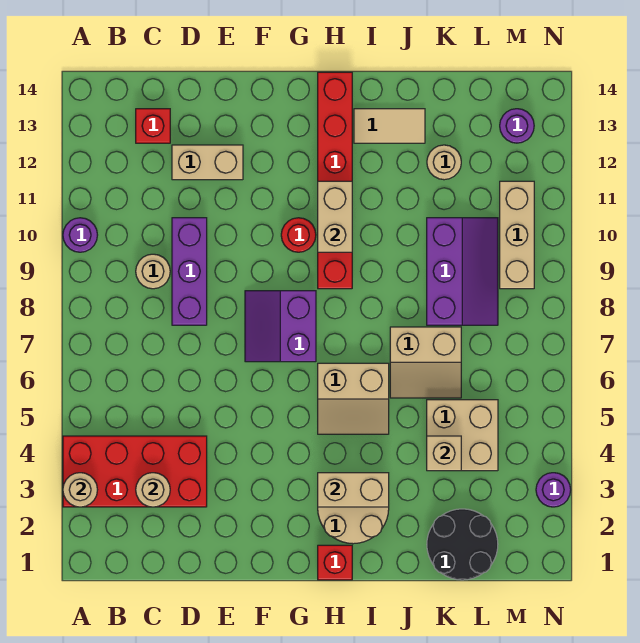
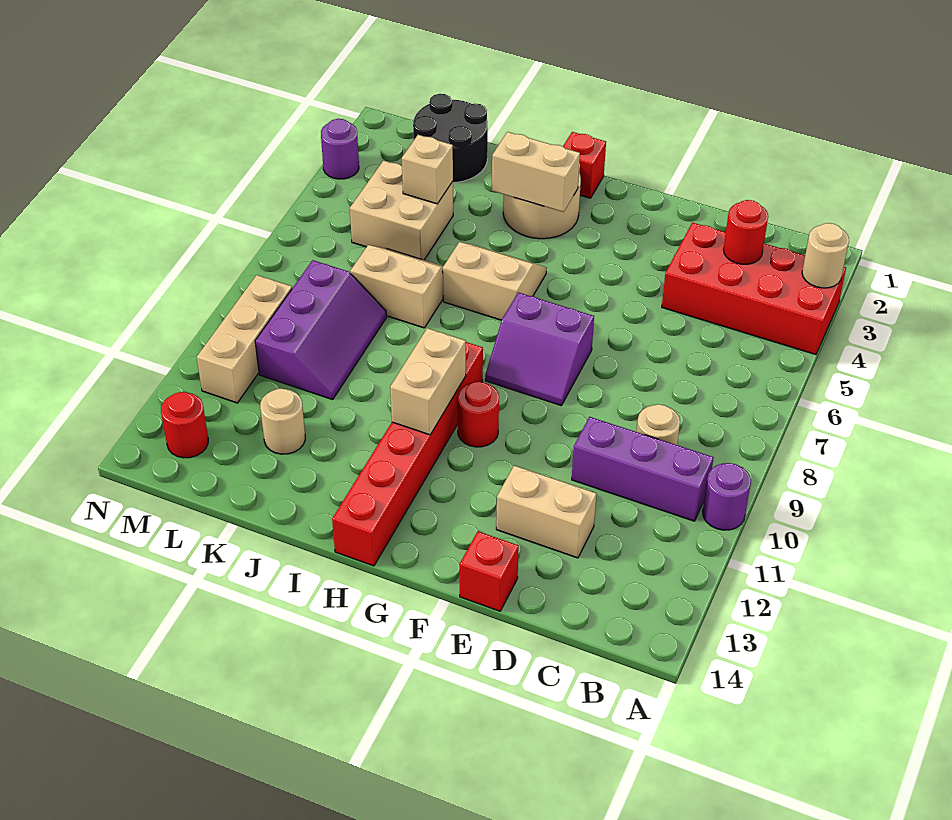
tan round brick C3 level 2 -> red round brick C3 level 2
red brick C13 level 1 -> red brick E14 level 1
purple brick D8:D10 level 1 -> purple brick B10:D10 level 1
purple slope F7:G8 level 1 top G -> purple slope F7:G8 level 1 top 7
tan tile I13:J13 level 1 -> none
purple slope K8:L10 level 1 top K -> purple slope K8:L10 level 1 top L
purple round brick M13 level 1 -> red round brick M13 level 1

